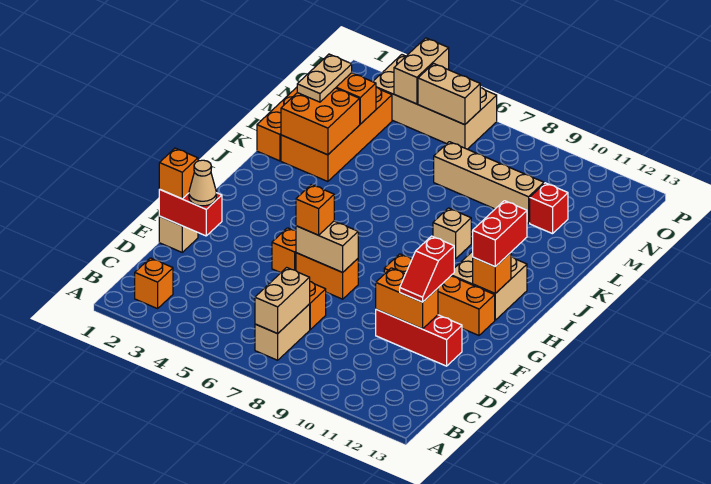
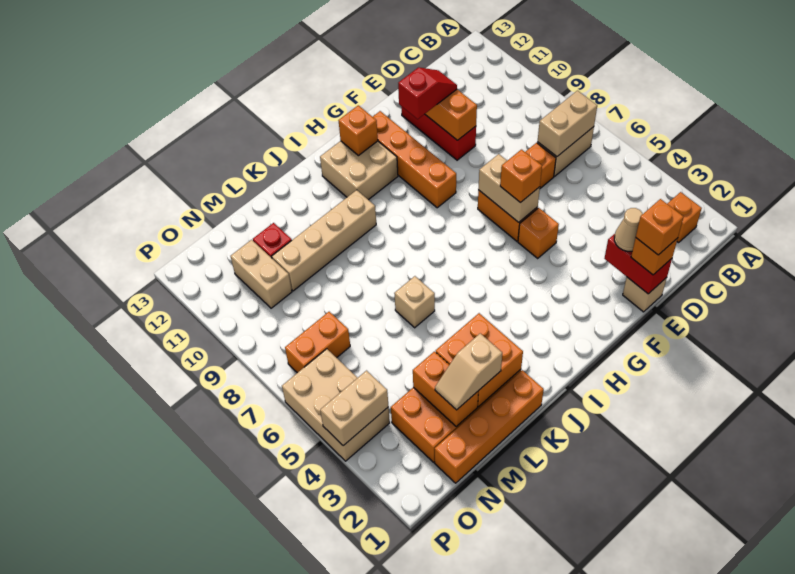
none -> orange brick E1 level 4
red brick H12:I12 level 3 -> none
tan brick J9 level 1 -> tan brick K6 level 1
tan plate L2:M2 level 3 -> tan slope L2:M2 level 3 top L
tan brick M7:M10 level 1 -> tan brick J10:M10 level 1
none -> orange brick N7:O7 level 1
tan brick O3:P6 level 1 -> tan brick O4:P6 level 1
tan brick O5:O6 level 2 -> tan brick N10:N11 level 1

